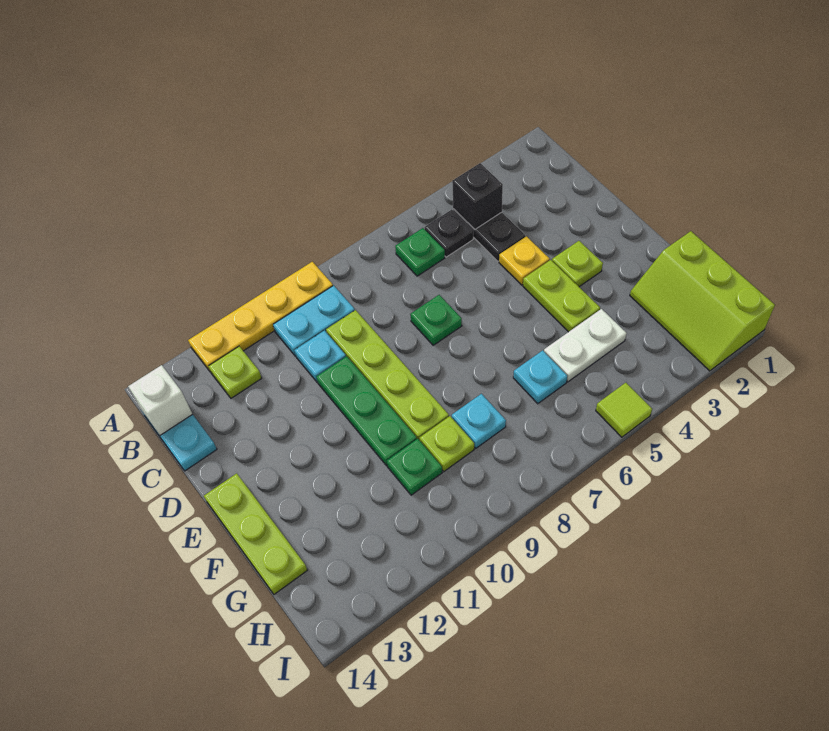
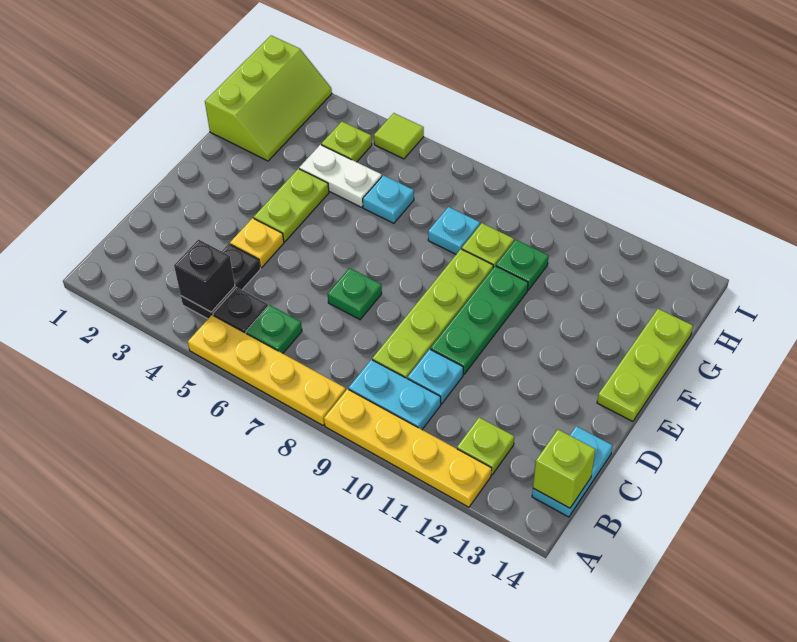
none -> yellow plate A5:A8 level 1
white brick B14 level 2 -> lime brick B14 level 2
lime plate E3 level 1 -> lime plate H4 level 1

